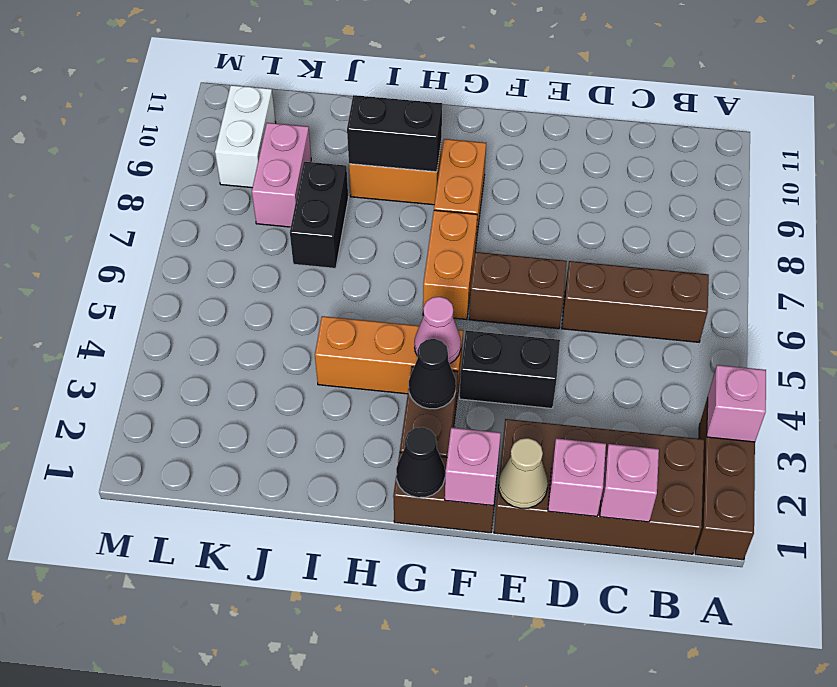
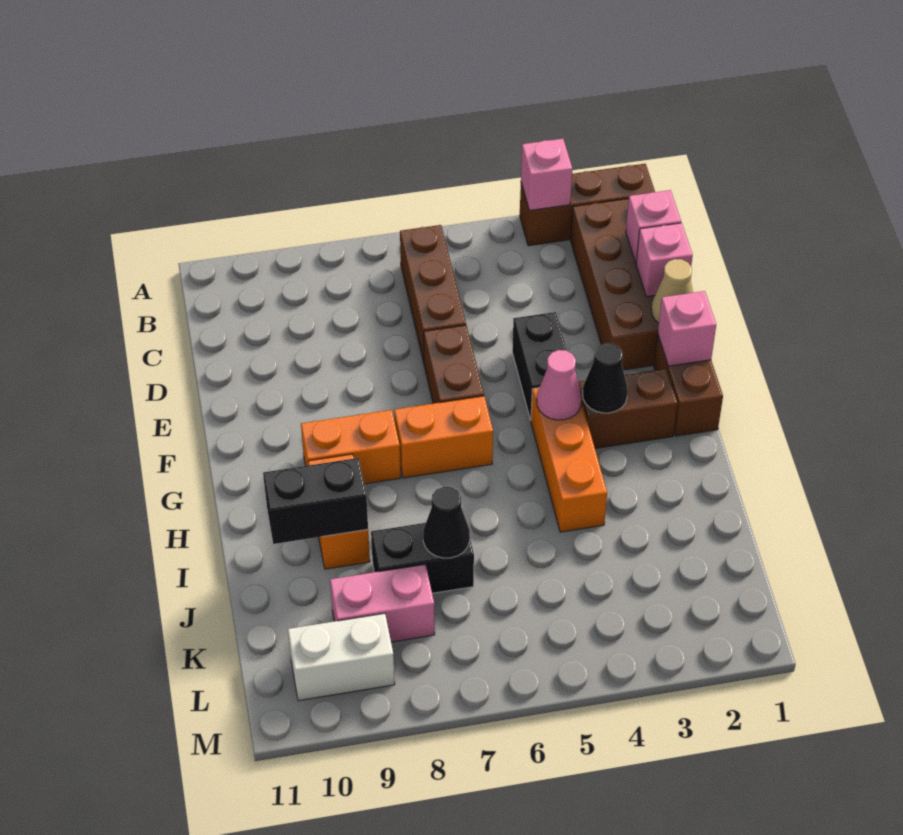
black cone G1 level 2 -> black cone J7 level 2
black brick H9:I9 level 2 -> black brick I9:I10 level 2

